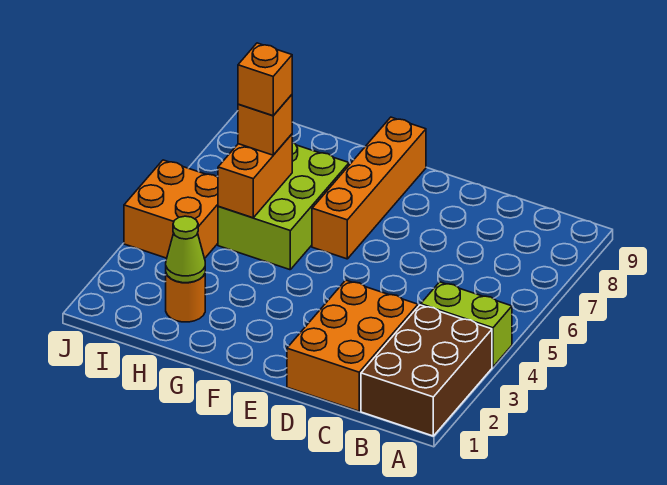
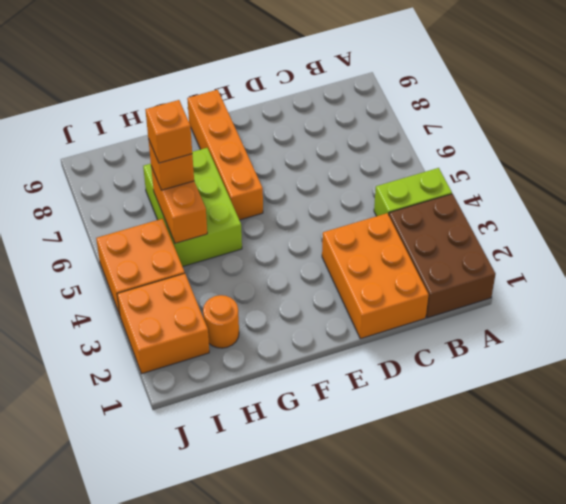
lime cone H2 level 2 -> none
none -> orange brick I2:J3 level 1

